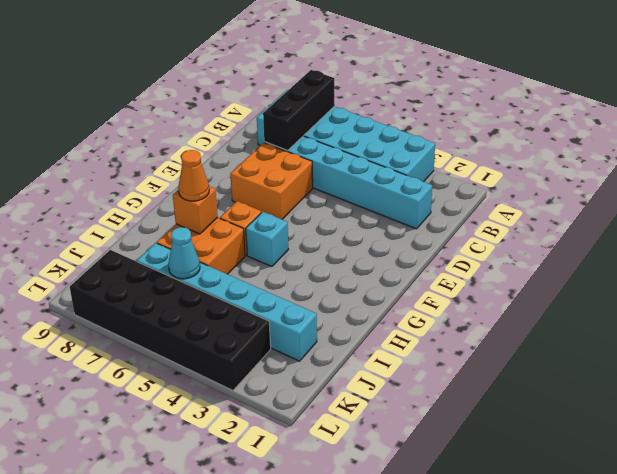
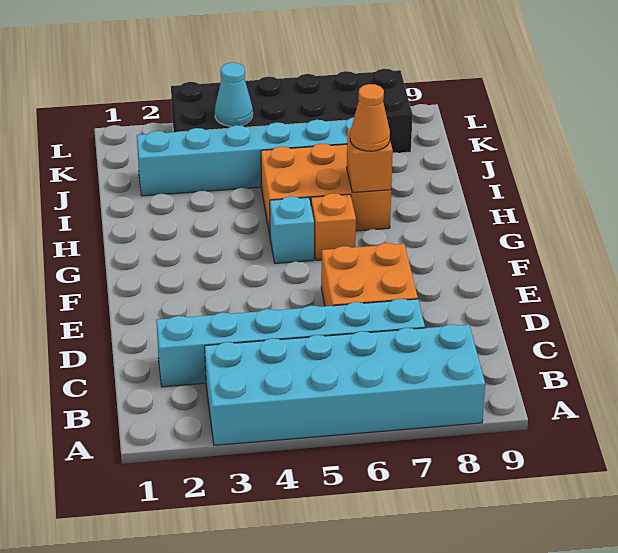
black brick A7:C7 level 2 -> none
orange brick H6:I7 level 1 -> orange brick H5:I7 level 1
cyan cone J6 level 2 -> cyan cone K4 level 2

